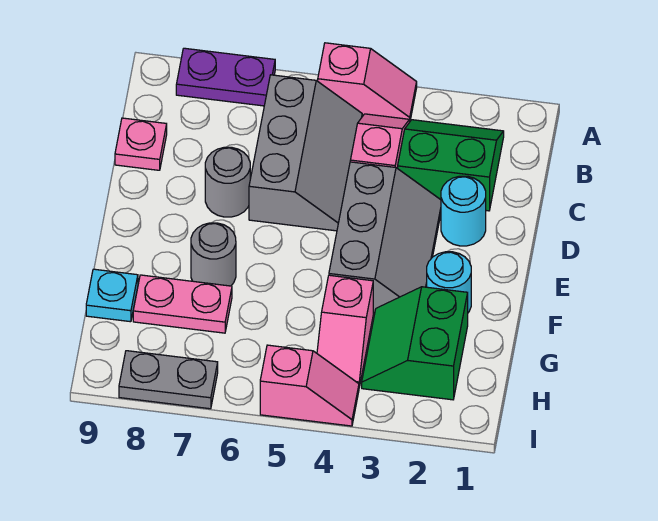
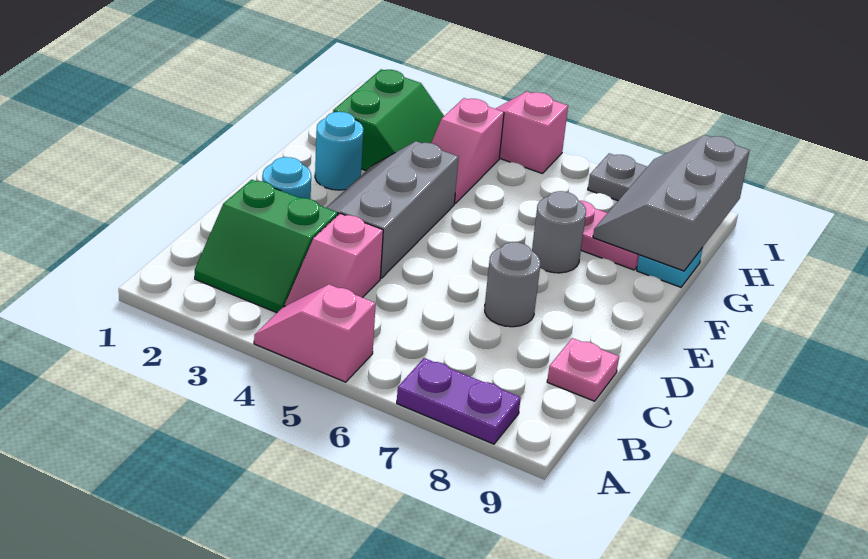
grey slope B5:D6 level 1 top 6 -> grey slope G8:I9 level 2 top 9
pink slope G4:H4 level 1 top G -> pink slope G4:H4 level 1 top H

